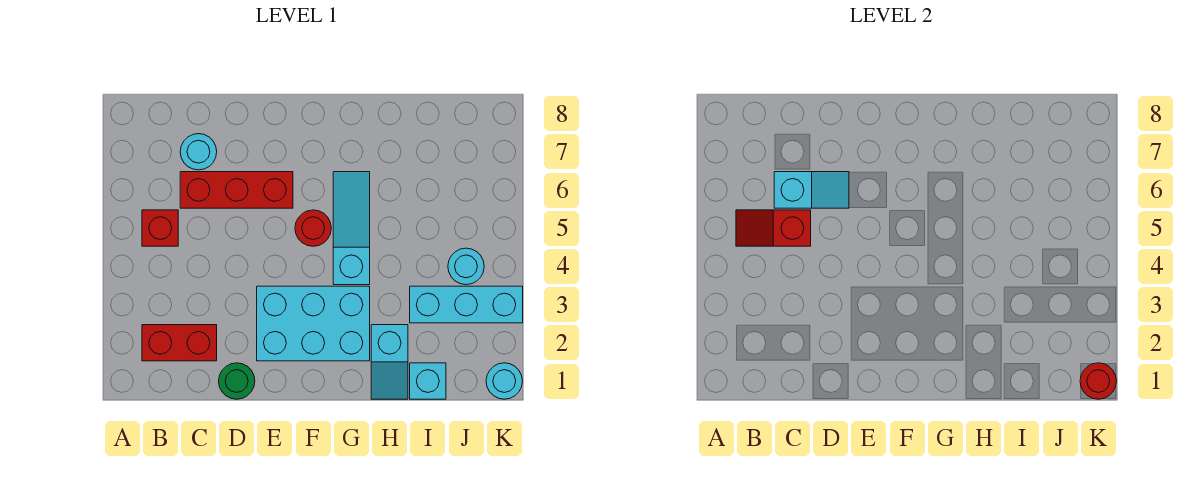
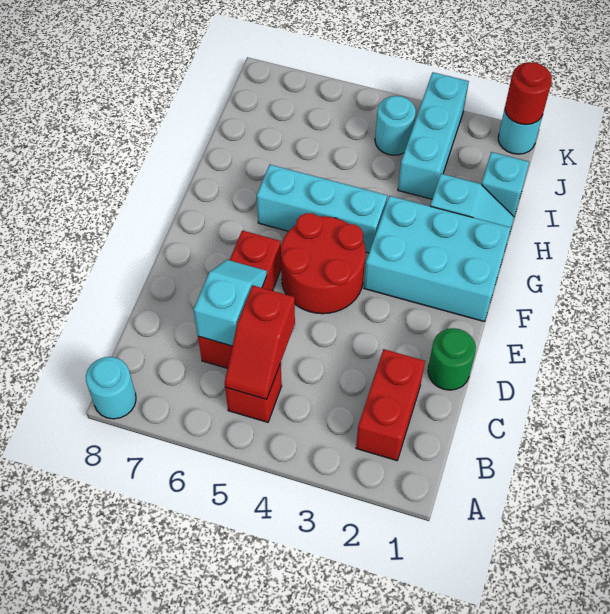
cyan round brick C7 level 1 -> cyan round brick A8 level 1
cyan brick E2:G3 level 1 -> cyan brick F1:G3 level 1
red round brick F5 level 1 -> red round brick E4:F5 level 1
cyan slope G4:G6 level 1 top 4 -> cyan brick G4:G6 level 1

